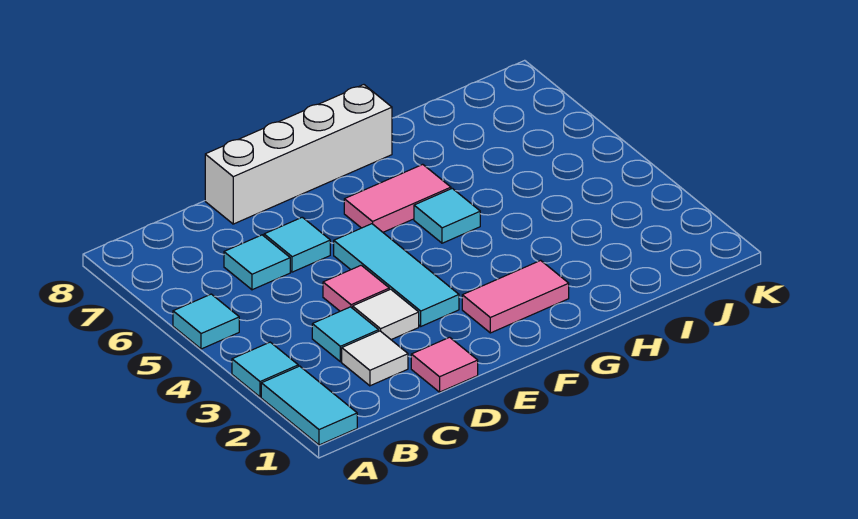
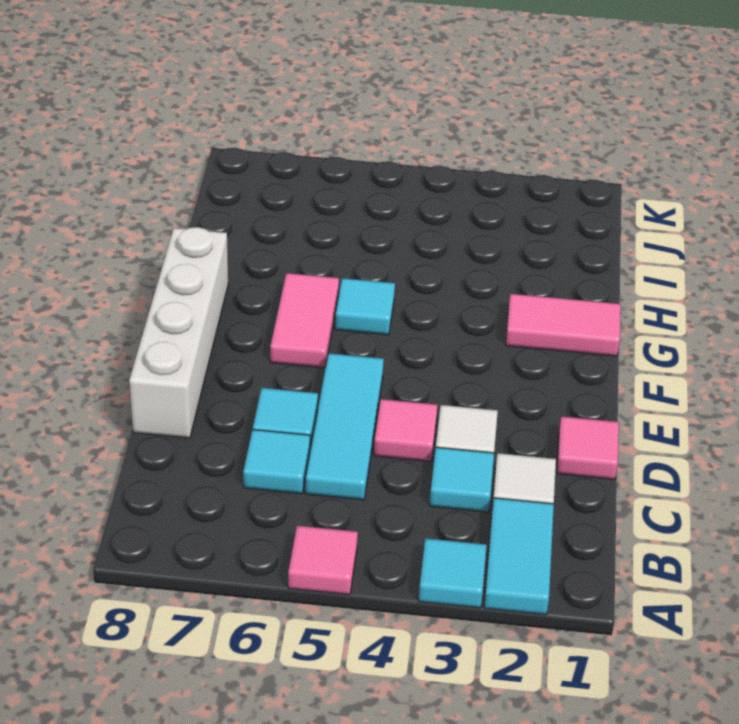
cyan tile A1:A2 level 1 -> cyan tile A2:B2 level 1
cyan tile A5 level 1 -> pink tile A5 level 1
cyan tile E3:E5 level 1 -> cyan tile C5:E5 level 1
pink tile F2:G2 level 1 -> pink tile G1:G2 level 1

